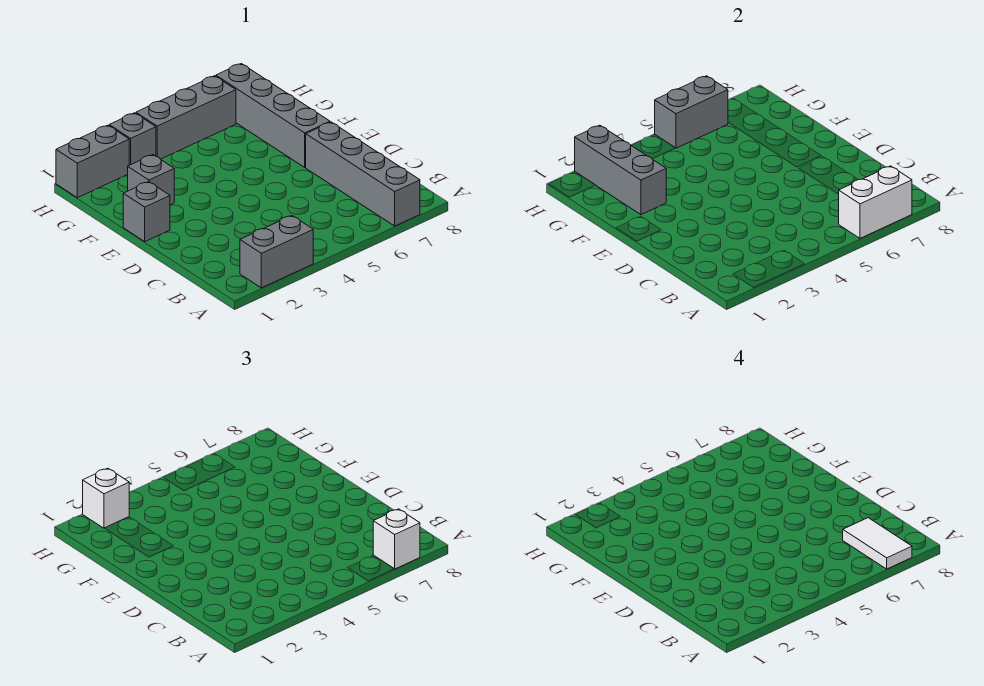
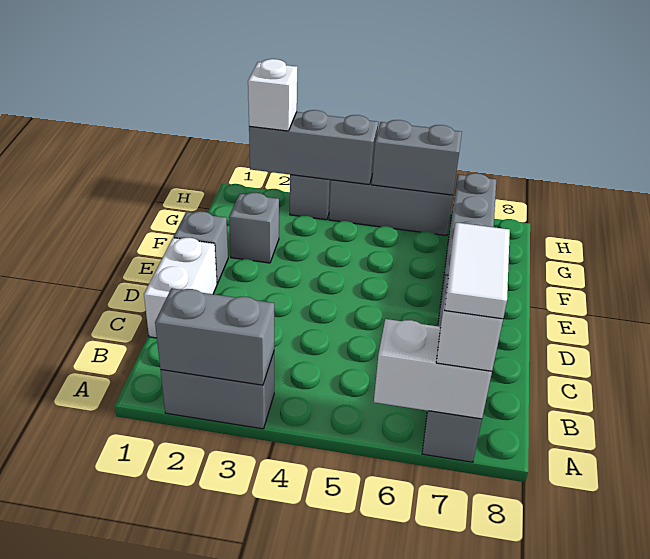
none -> white brick C1:D1 level 1
grey brick F2:H2 level 2 -> grey brick H2:H4 level 2
grey brick H1:H2 level 1 -> grey brick A2:A3 level 2

